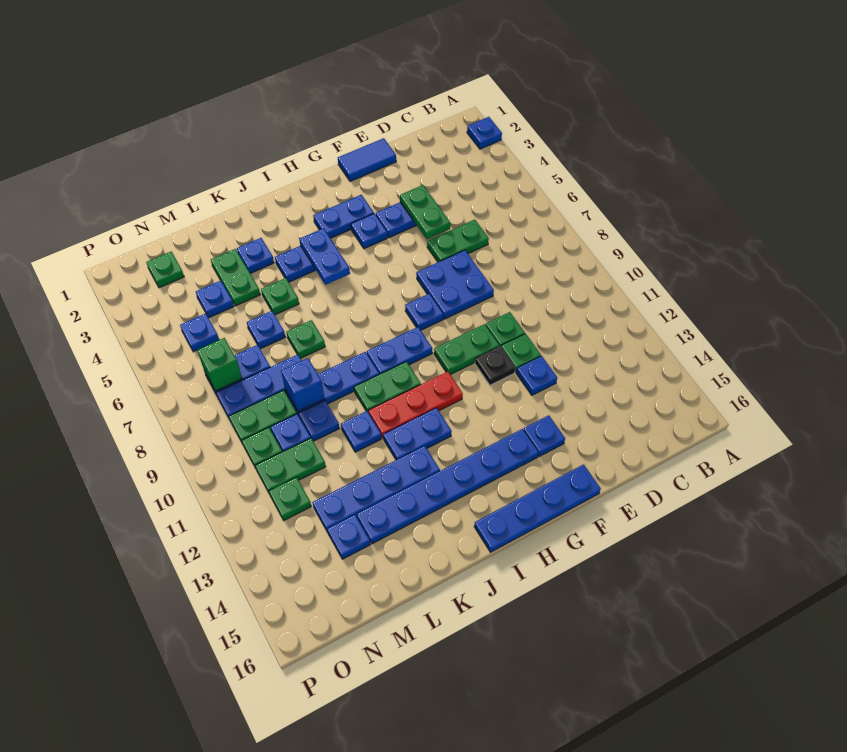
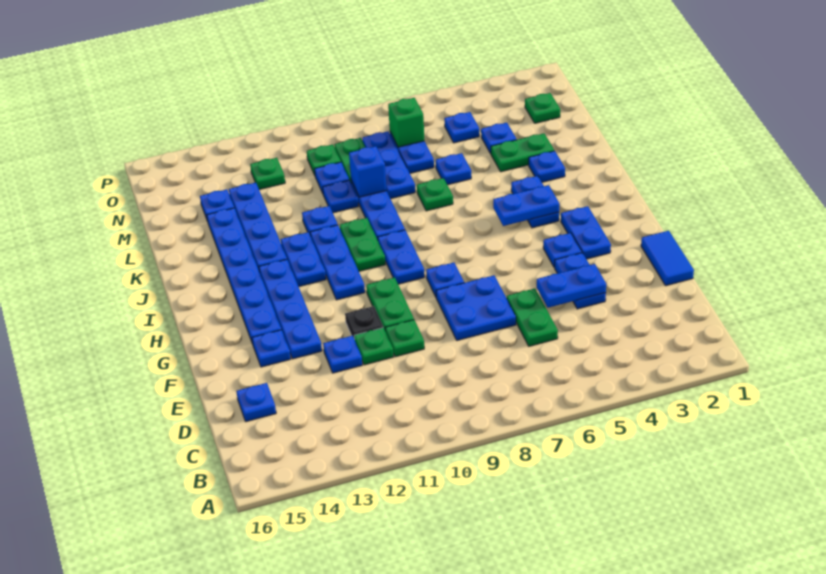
blue plate A2 level 1 -> blue plate D15 level 1
green plate E4:E5 level 2 -> blue plate E4:E5 level 2
blue plate F16:I16 level 1 -> blue plate F13:I13 level 1
red plate H11:J11 level 1 -> blue plate H11:J11 level 1
green plate K5 level 1 -> none
green plate M11:N11 level 1 -> none

